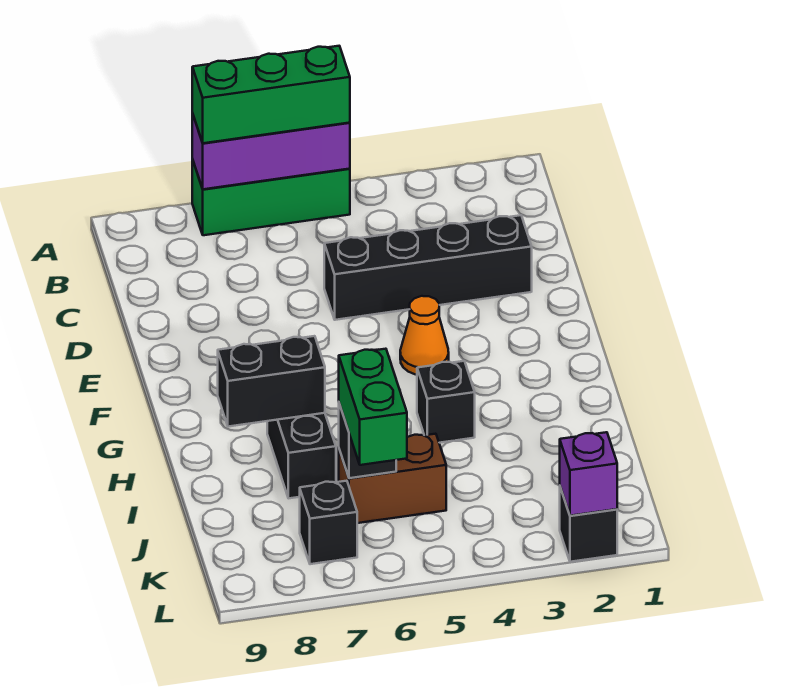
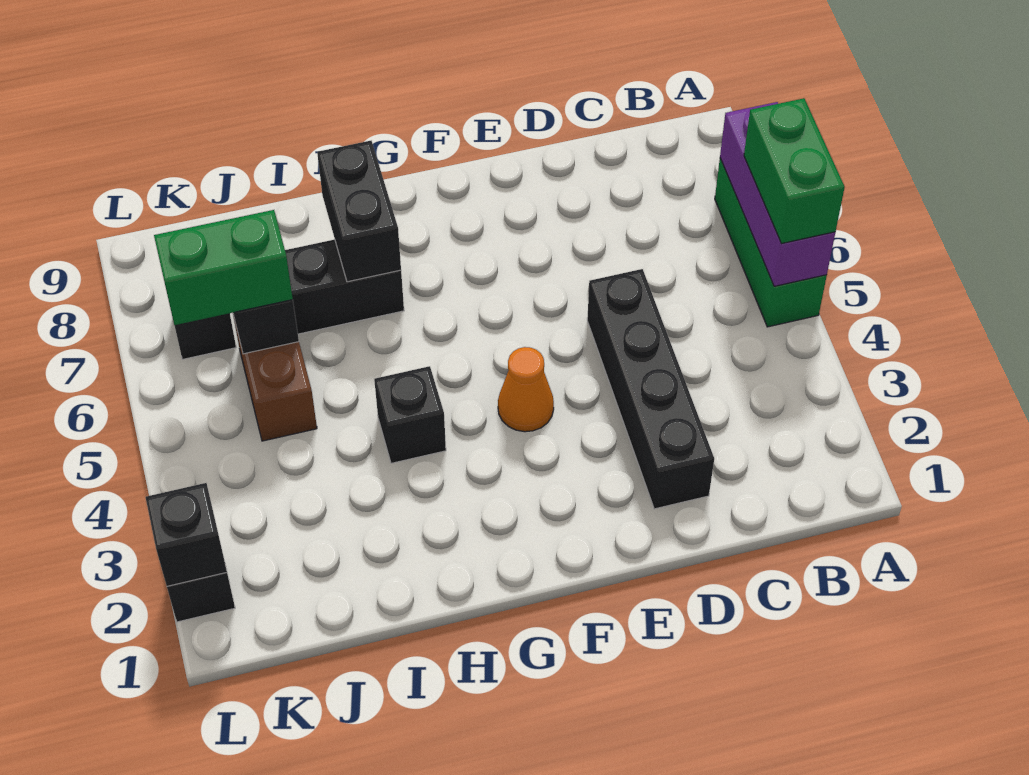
green brick A5:A7 level 3 -> green brick A5:A6 level 3
purple brick L2 level 2 -> black brick L2 level 2

